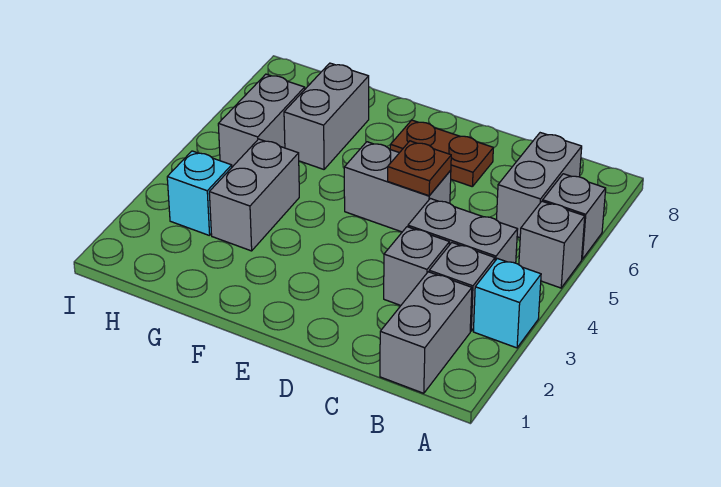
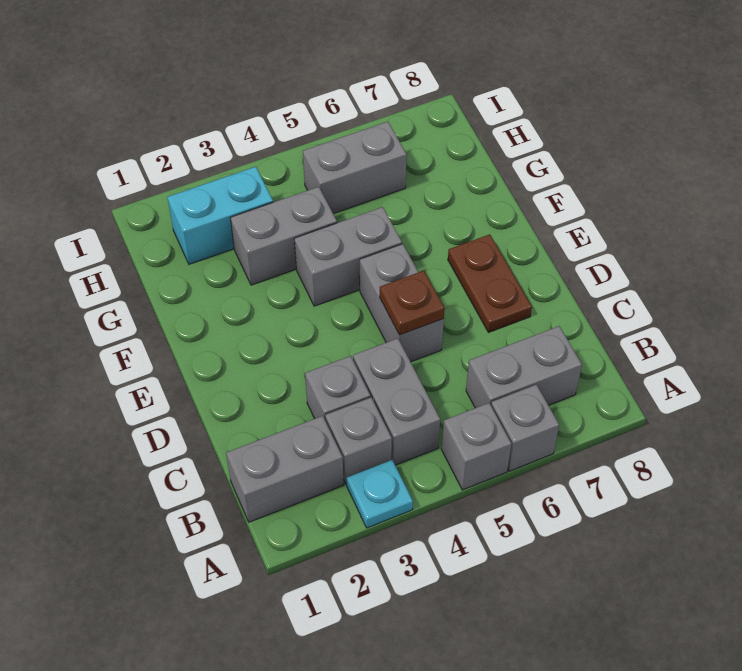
cyan brick A3 level 1 -> cyan plate A3 level 1
grey brick G6:G7 level 1 -> grey brick F4:F5 level 1
cyan brick H3 level 1 -> cyan brick H2:H3 level 1

